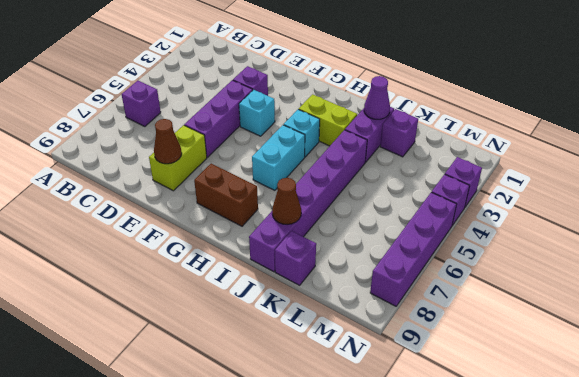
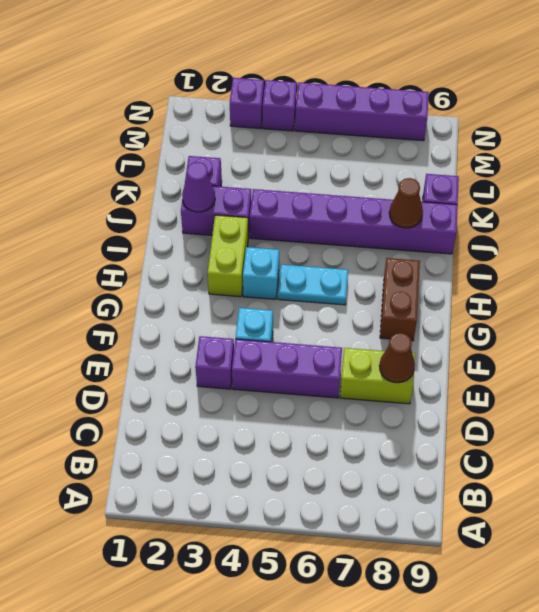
purple brick B6 level 1 -> none
cyan brick H5:H6 level 1 -> cyan plate H5:H6 level 1

